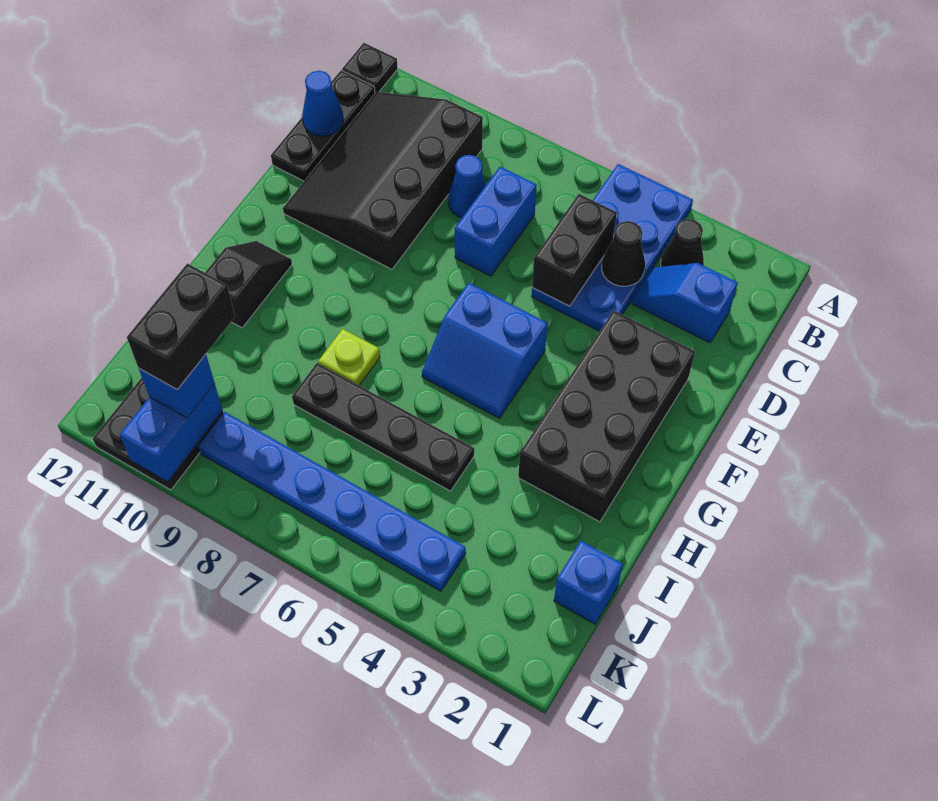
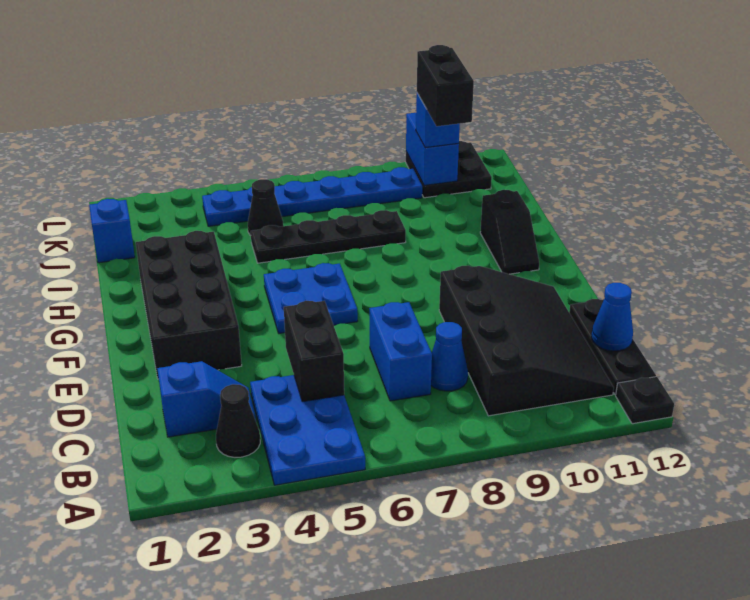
blue plate A4:D5 level 1 -> blue plate A4:C5 level 1
black cone C4 level 2 -> black cone J5 level 1
blue slope F5:G6 level 1 top F -> blue plate F5:G6 level 1
lime plate H8 level 1 -> none

